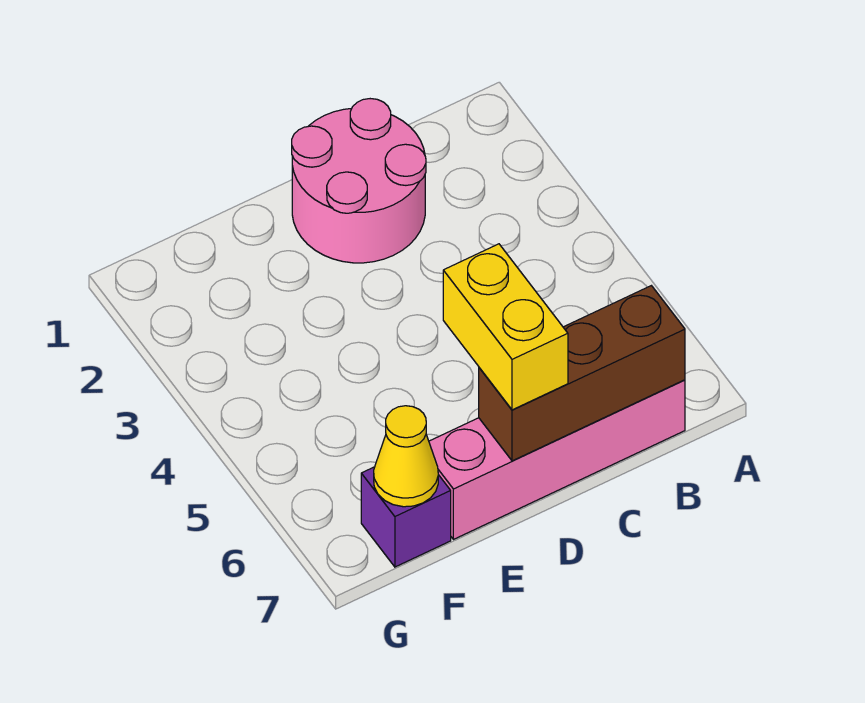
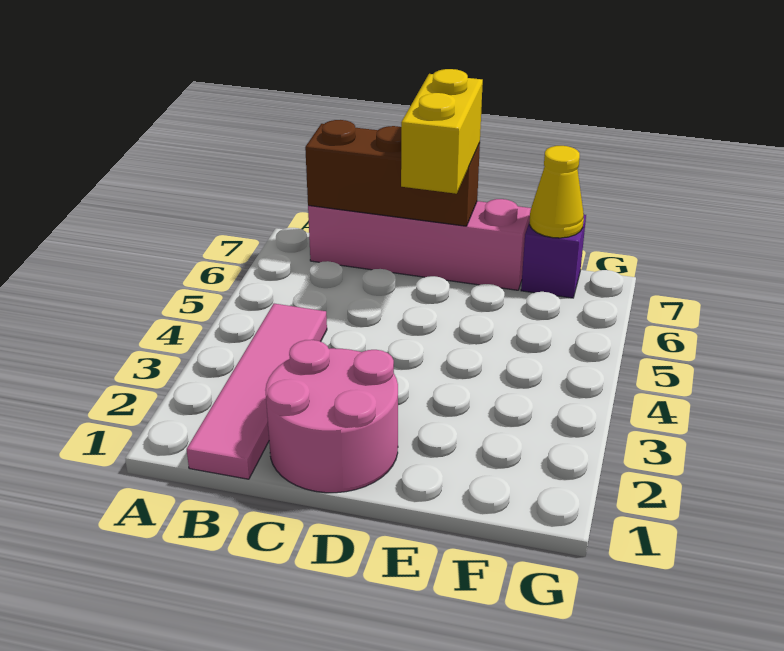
none -> pink tile B1:B4 level 1

